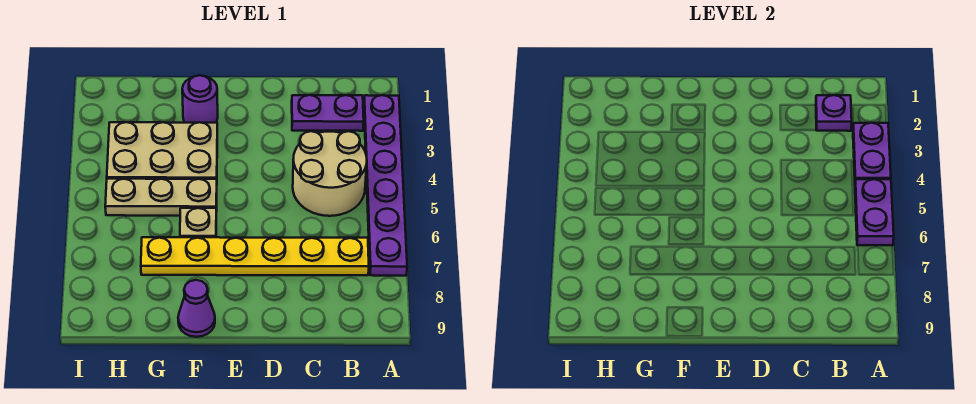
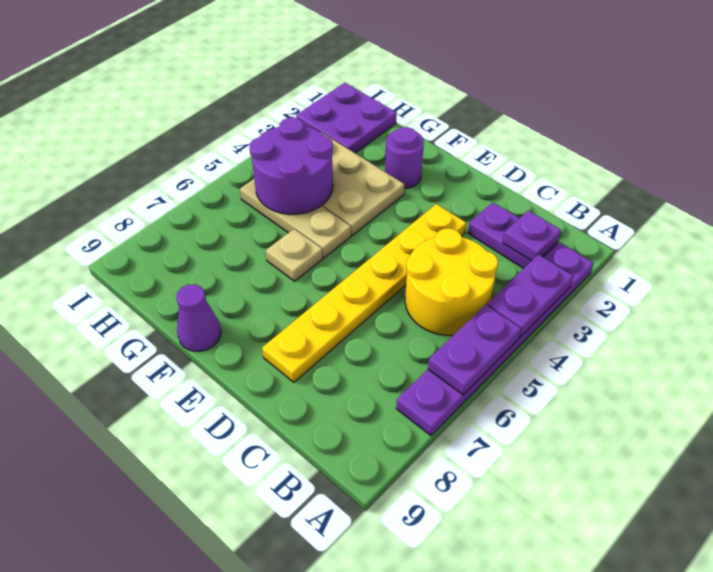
tan round brick B4:C5 level 1 -> yellow round brick B4:C5 level 1
yellow plate B7:G7 level 1 -> yellow plate D3:D8 level 1
none -> purple round brick G4:H5 level 2
none -> purple plate H1:I2 level 1

